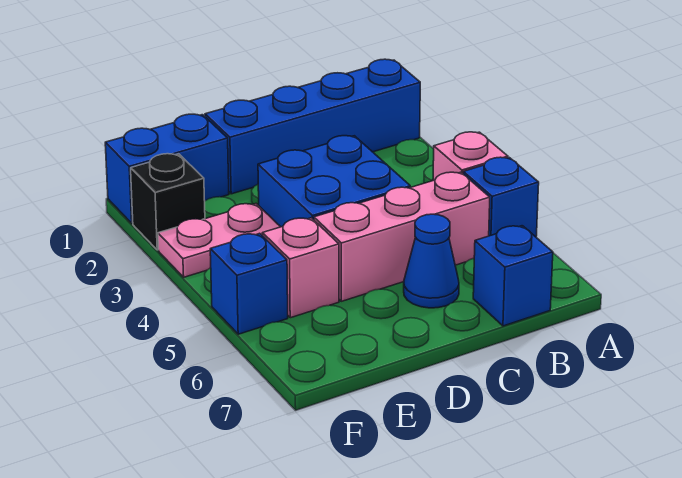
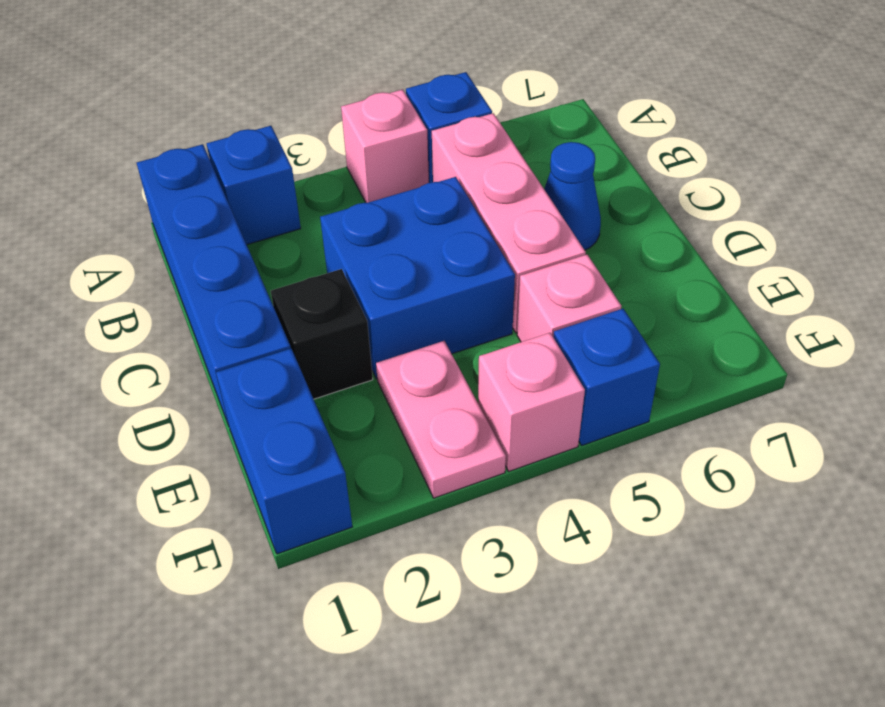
blue brick B7 level 1 -> blue brick A2 level 1
black brick F2 level 1 -> black brick D2 level 1
none -> pink brick F4 level 1

